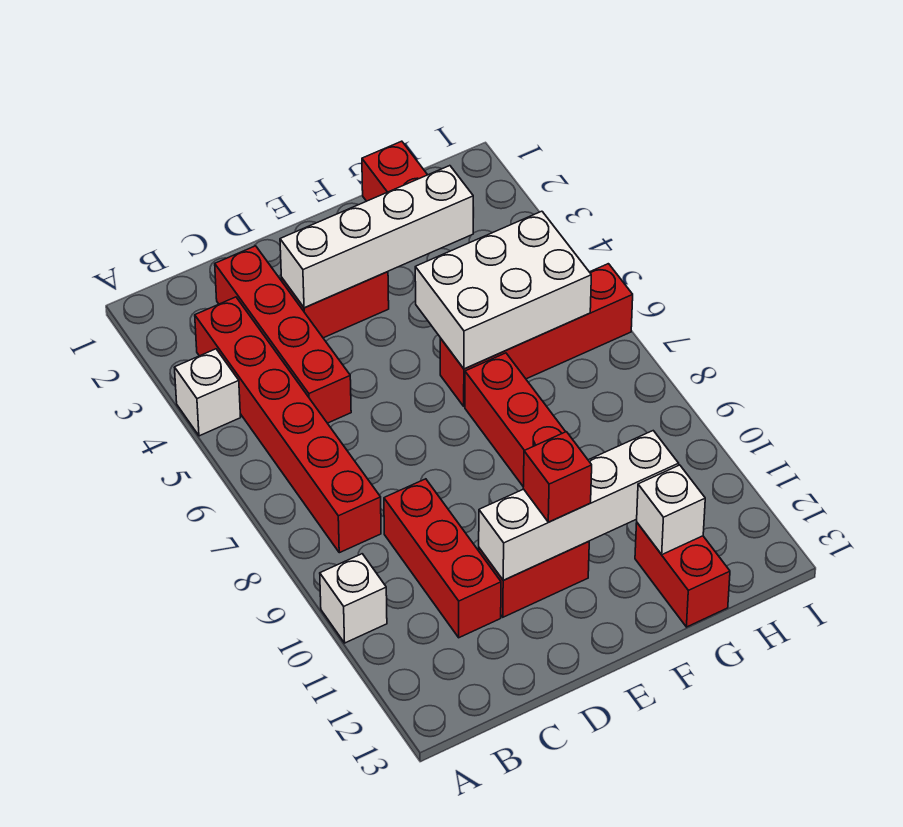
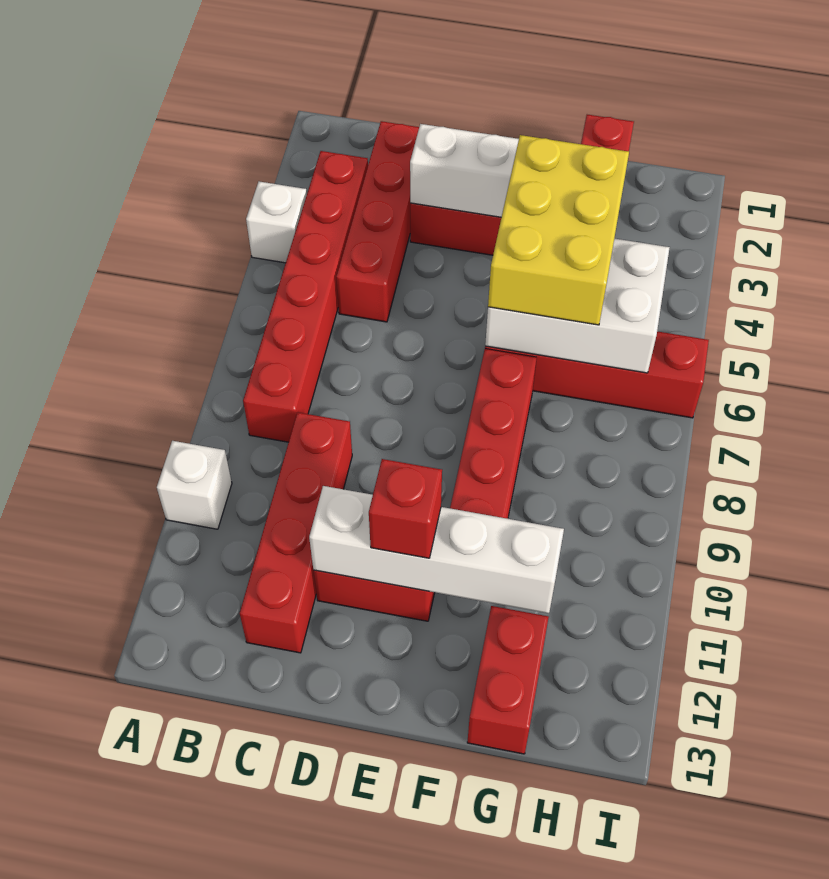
red brick C9:C11 level 1 -> red brick C9:C12 level 1
none -> yellow brick F4:G6 level 3
white brick G12 level 2 -> none

